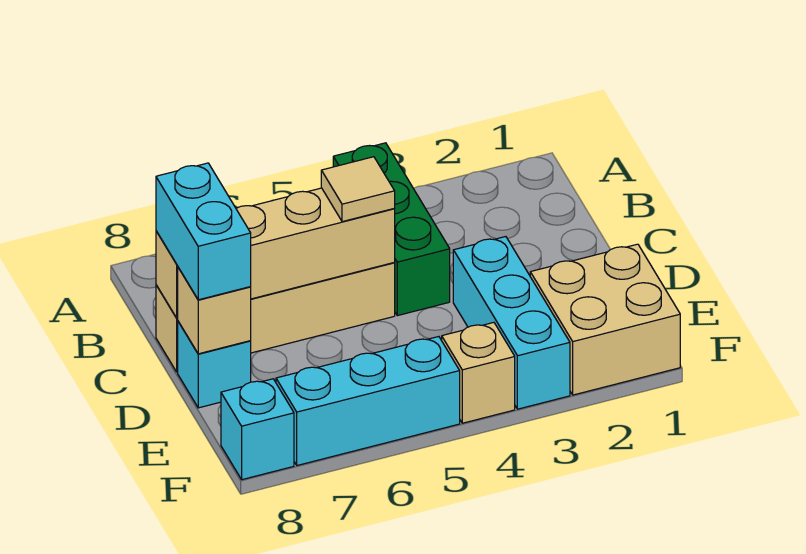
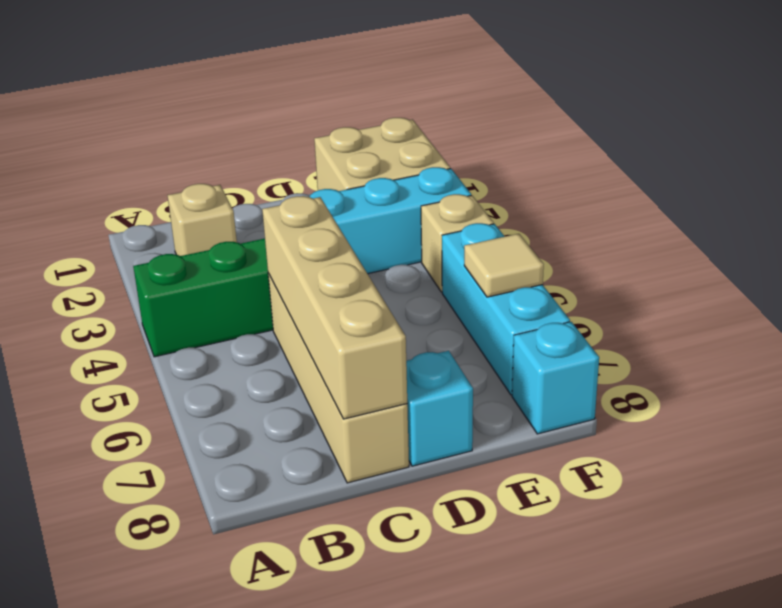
tan tile C5 level 3 -> tan tile F6 level 2
cyan brick C8:D8 level 3 -> none
tan brick D8 level 2 -> tan brick B2 level 1

